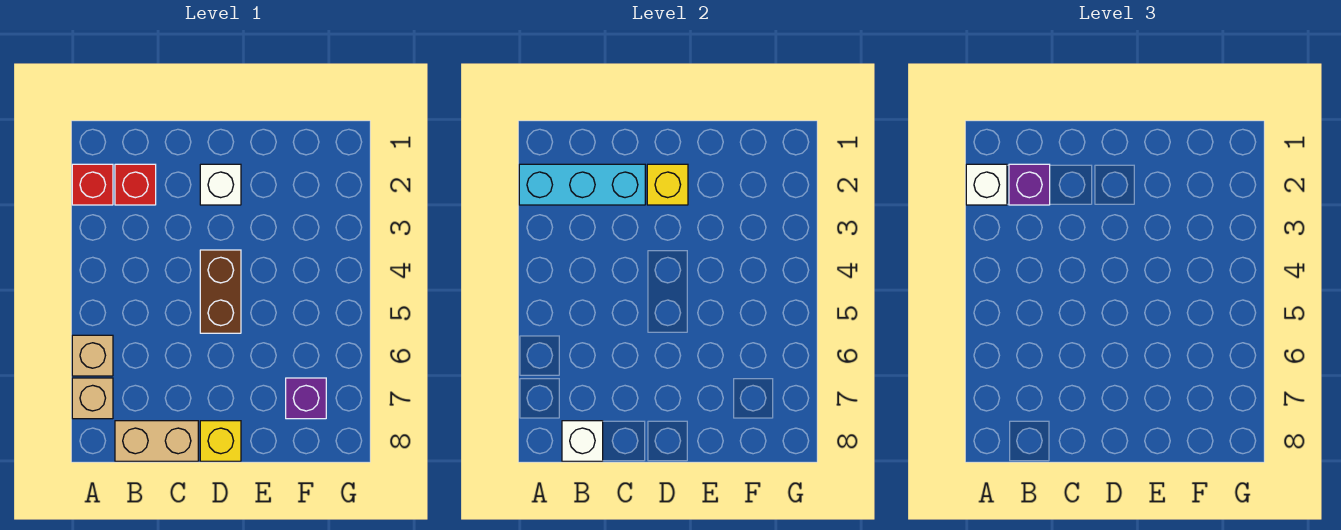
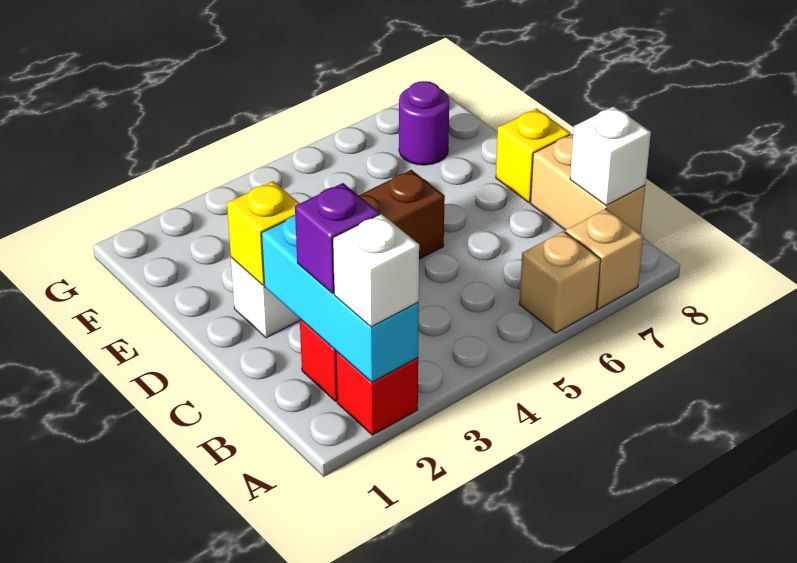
purple brick F7 level 1 -> purple round brick F7 level 1

